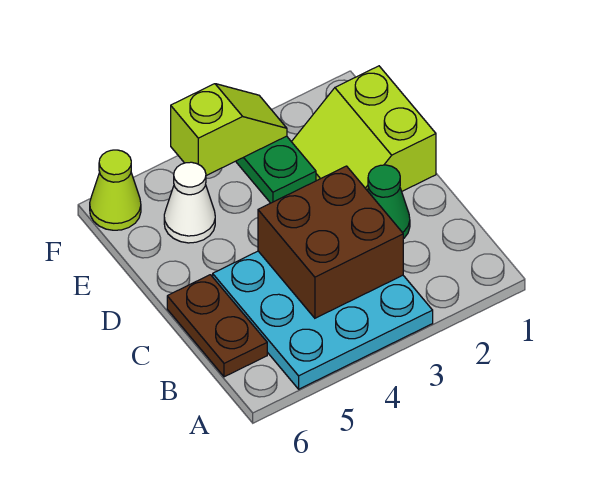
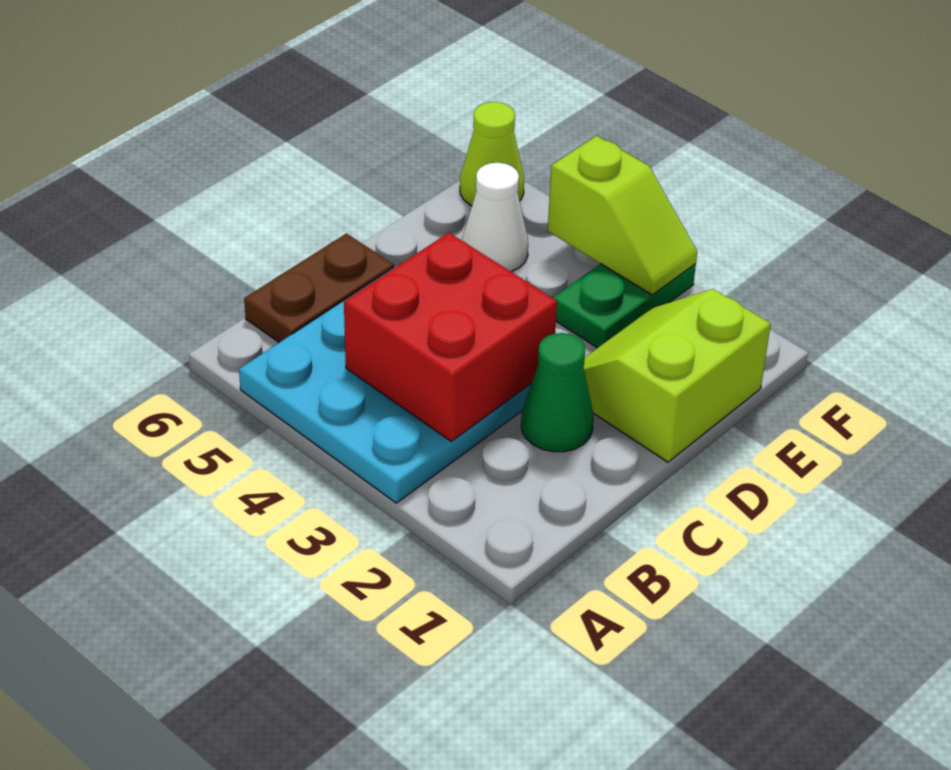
brown brick B3:C4 level 2 -> red brick B3:C4 level 2

